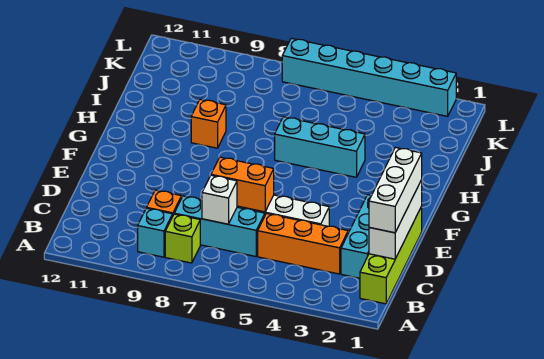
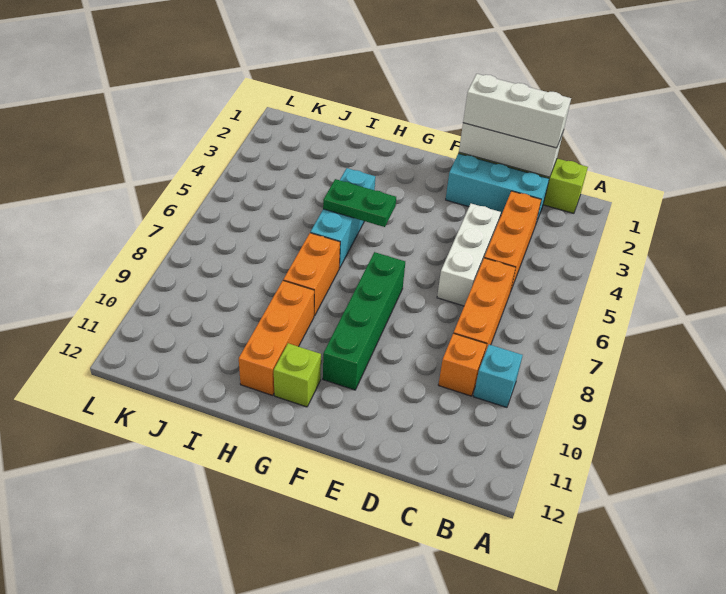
lime brick B8 level 1 -> lime brick G11 level 1
cyan brick C6:C8 level 1 -> orange brick C6:C8 level 1
white brick C7 level 2 -> none
orange brick D6:D7 level 2 -> orange brick H7:H8 level 1
none -> green brick F7:F10 level 1
none -> green plate G5:H5 level 2
orange brick H9 level 1 -> orange brick H9:H11 level 1
cyan brick L2:L7 level 1 -> none

